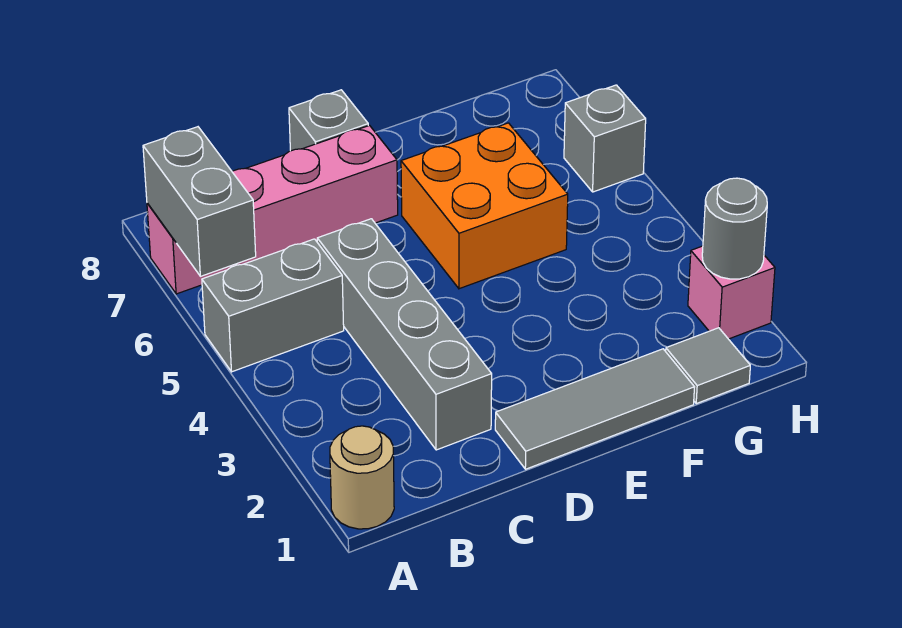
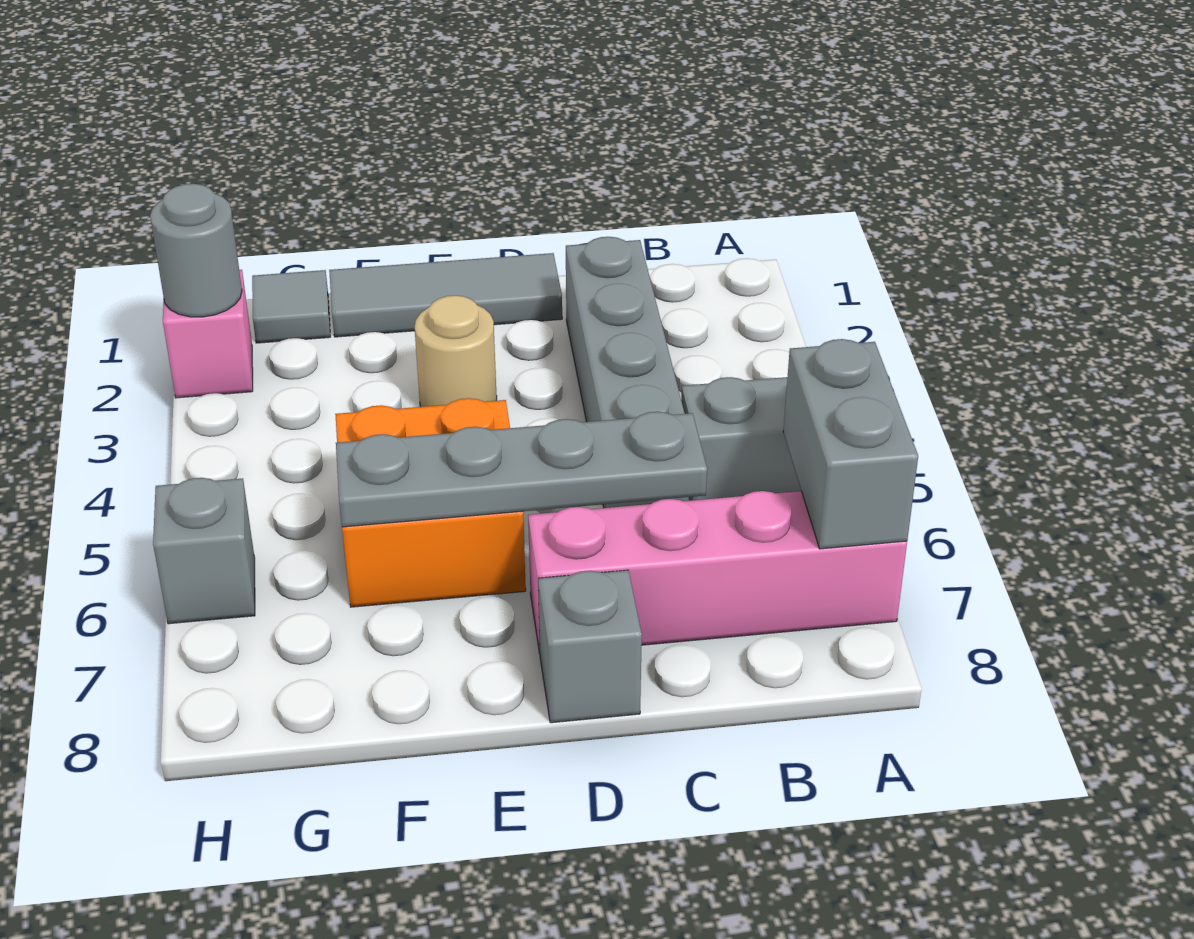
tan round brick A1 level 1 -> tan round brick E3 level 1
none -> grey plate C6:F6 level 2

